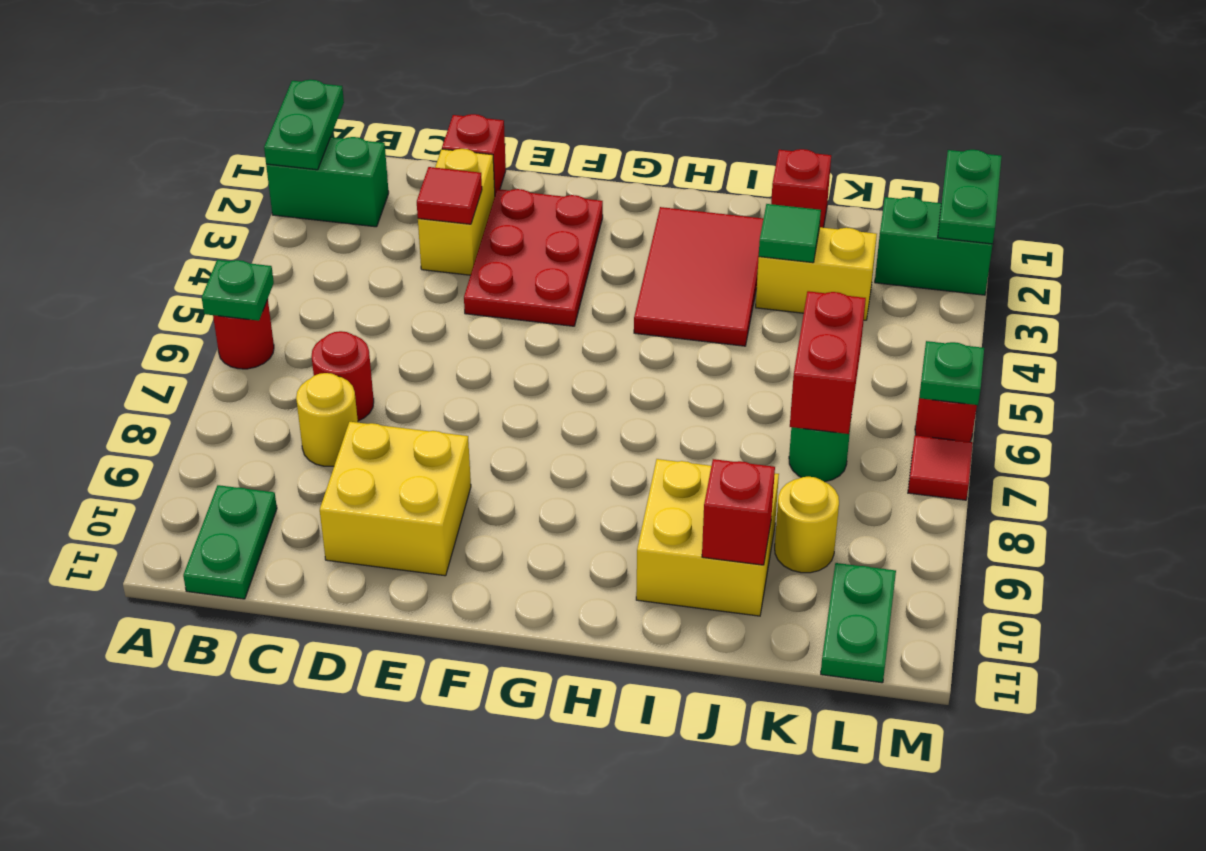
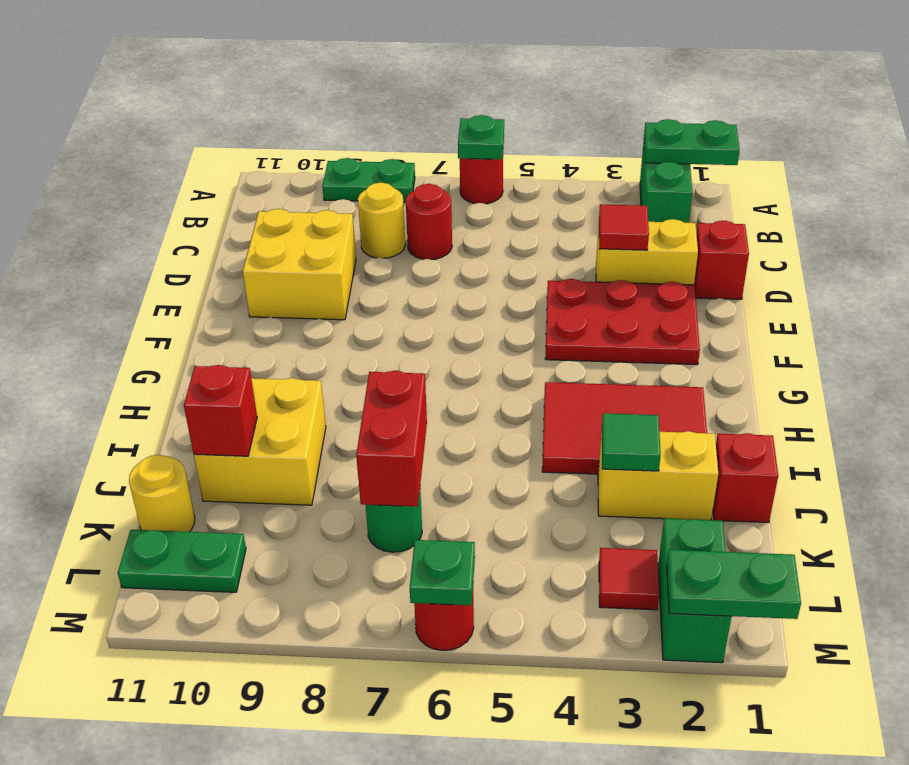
green plate B10:B11 level 1 -> green plate A8:A9 level 1
yellow brick J3:K3 level 1 -> yellow brick J2:J3 level 1
red brick K6:K7 level 2 -> red brick J7:K7 level 2
yellow round brick K9 level 1 -> yellow round brick K11 level 1
red tile M7 level 1 -> red tile L3 level 1

